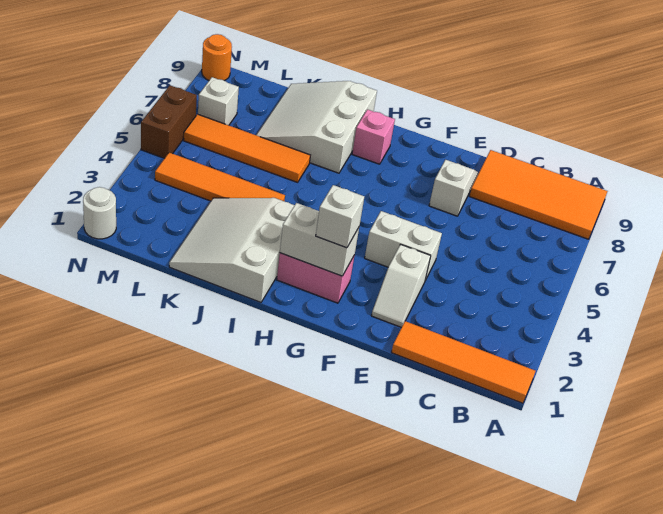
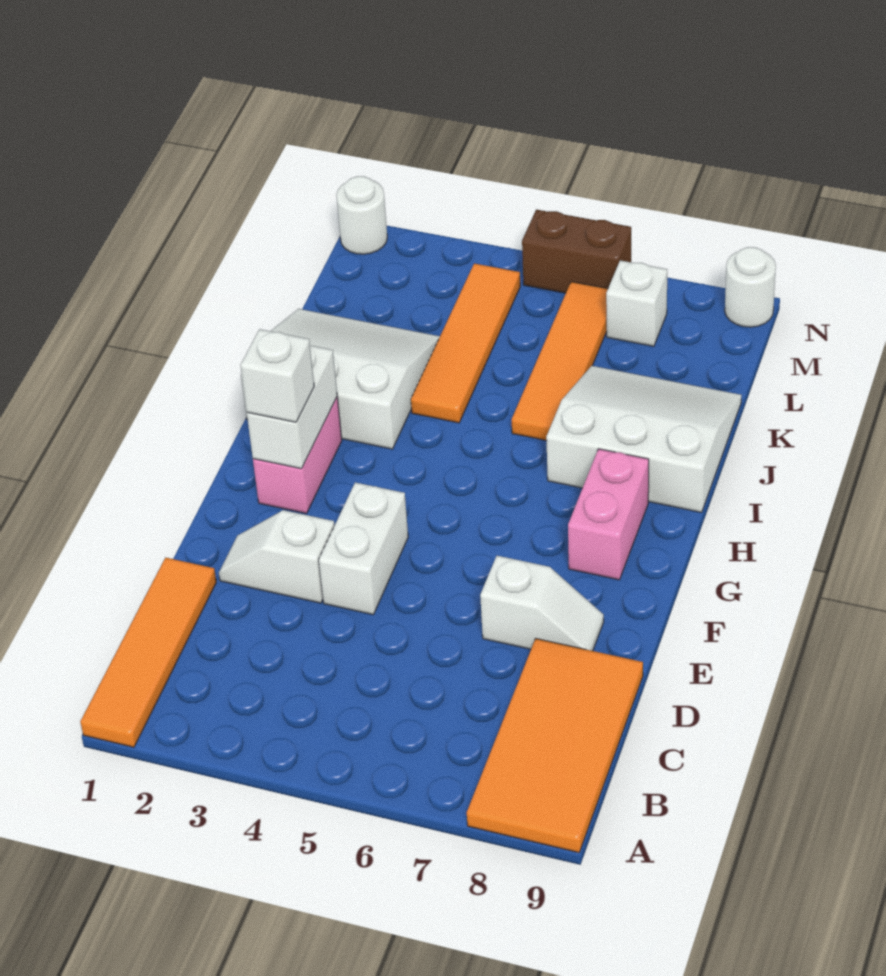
pink brick H8 level 1 -> pink brick G8:H8 level 1
orange round brick N9 level 1 -> white round brick N9 level 1

